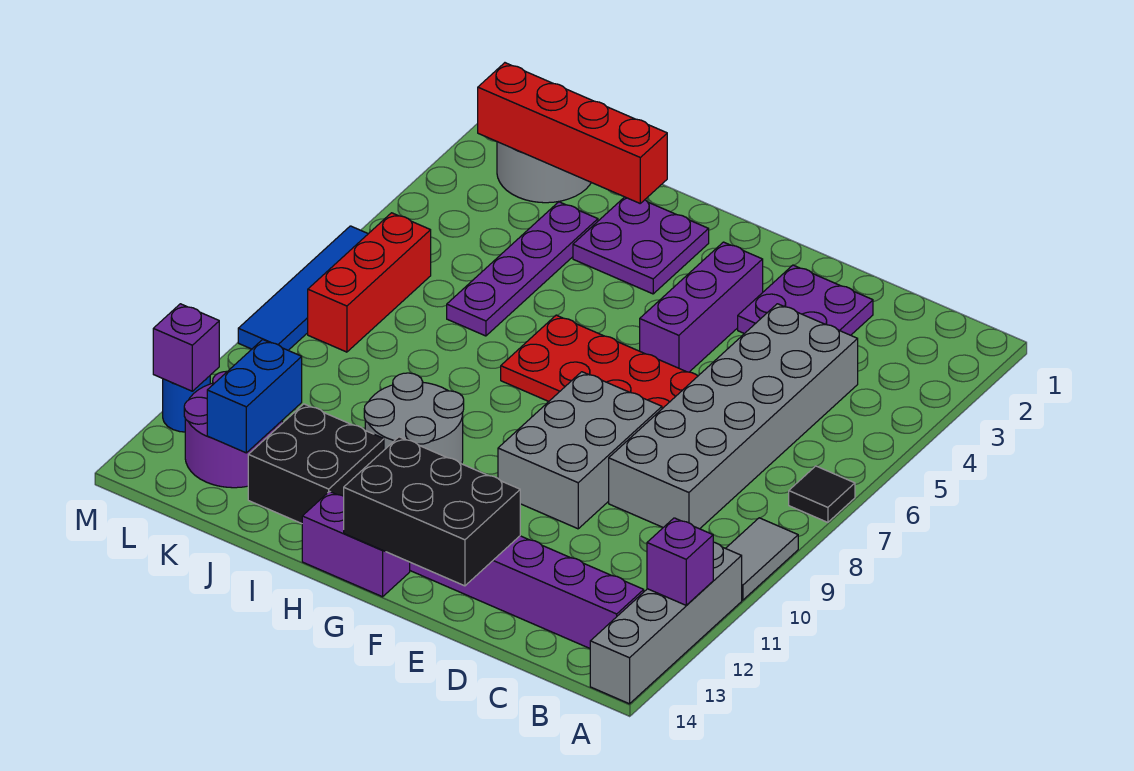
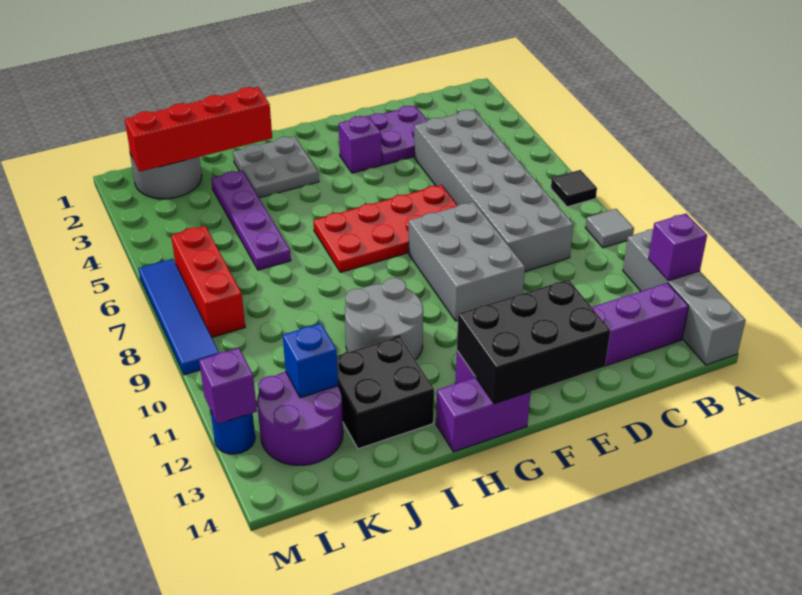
grey tile A9:A10 level 1 -> grey tile A9 level 1
purple brick F3:F5 level 1 -> purple brick F3 level 1
purple plate H2:I3 level 1 -> grey plate H2:I3 level 1
blue brick K12:K13 level 2 -> blue brick K12 level 2

